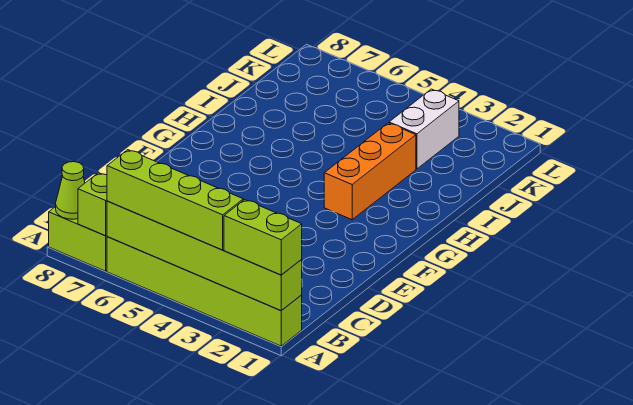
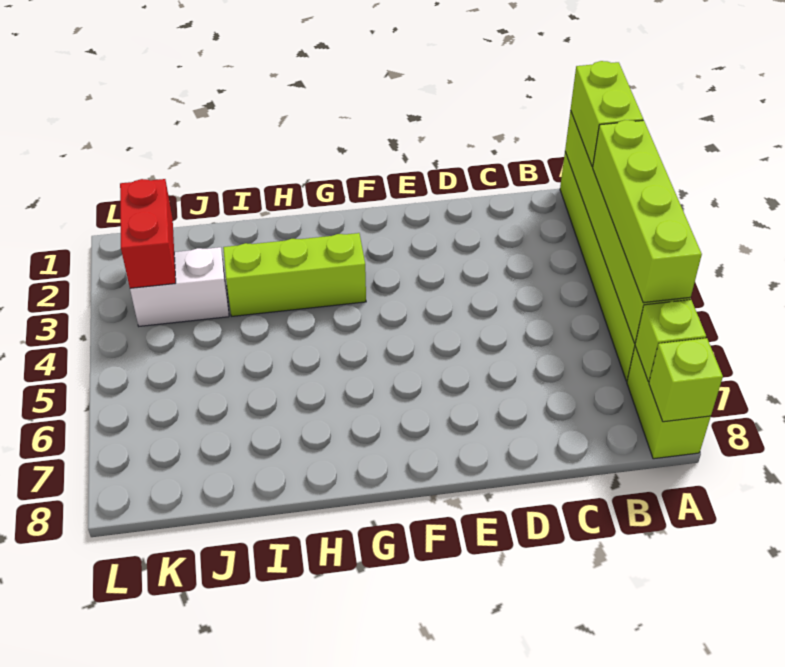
lime cone A8 level 2 -> lime brick A8 level 2
orange brick G3:I3 level 1 -> lime brick G3:I3 level 1
none -> red brick K2:K3 level 2

